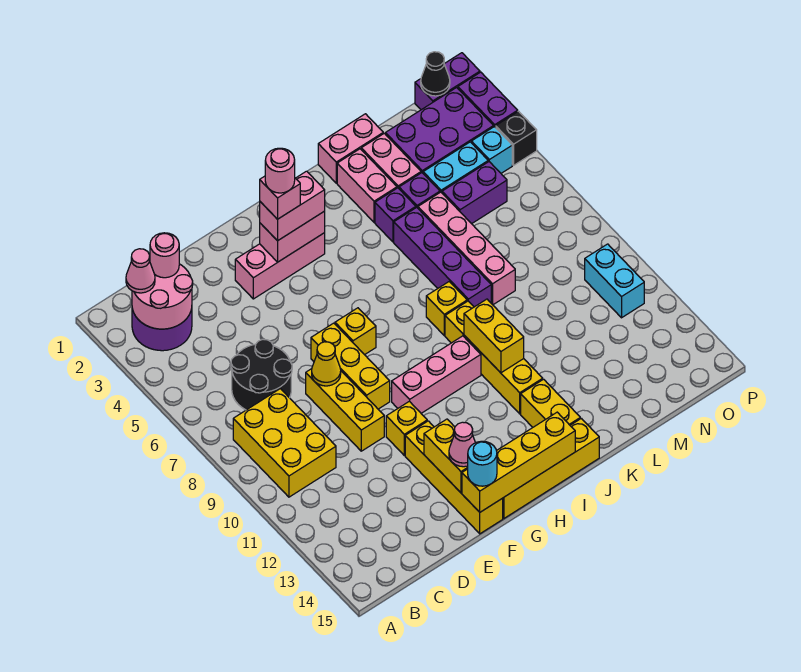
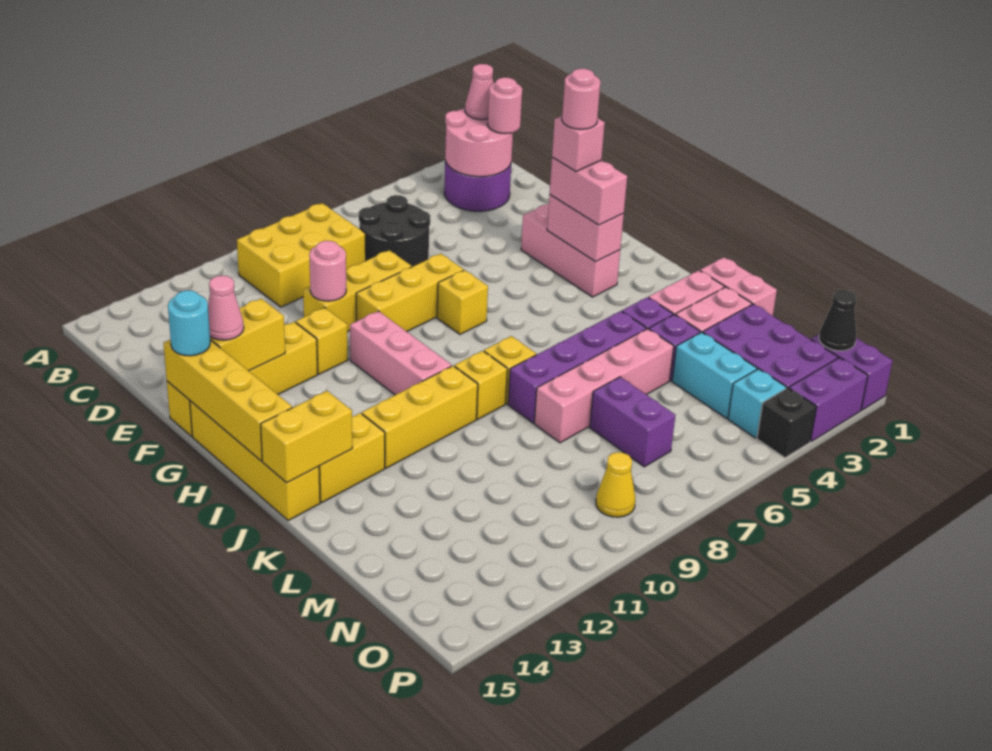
yellow cone E8 level 2 -> yellow cone O9 level 1
none -> pink round brick E10 level 2
yellow brick J10:J11 level 2 -> yellow brick J14:J15 level 2
purple brick M5:N5 level 1 -> purple brick M7:N7 level 1
cyan brick O10:O11 level 1 -> none

